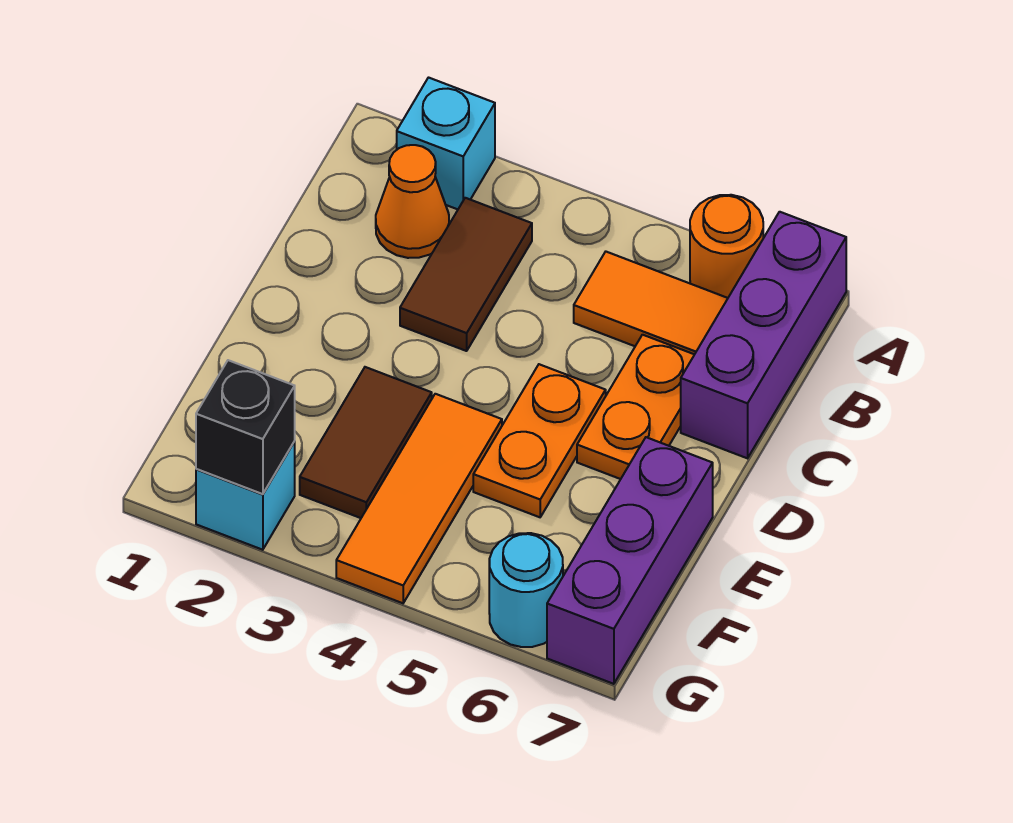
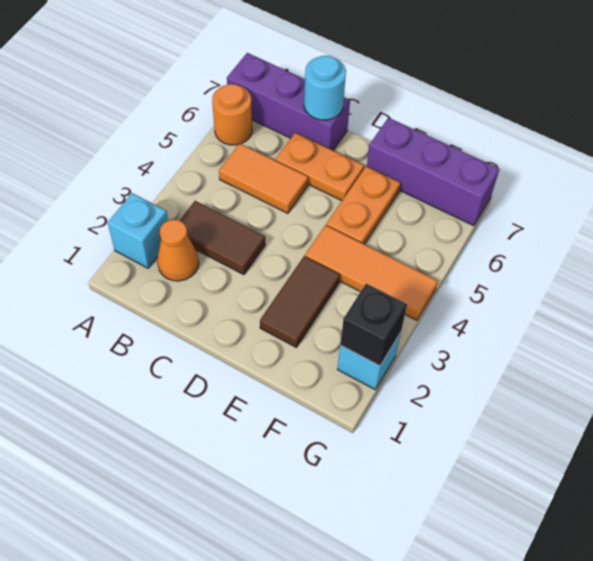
orange tile B5:B6 level 1 -> orange tile B5:C5 level 1
orange plate D5:E5 level 1 -> orange plate E5:E6 level 1
brown tile E3:F3 level 1 -> brown tile E2:E3 level 1
cyan round brick G6 level 1 -> cyan round brick C7 level 2

